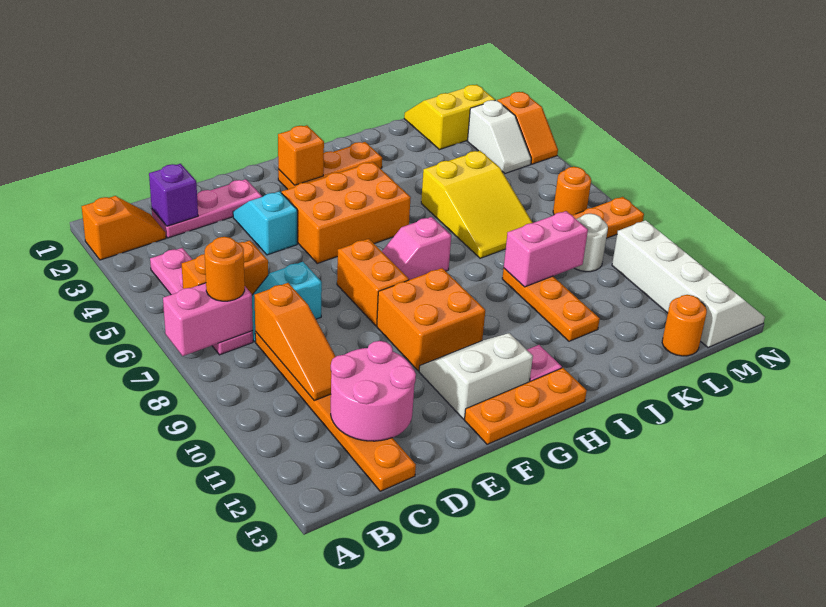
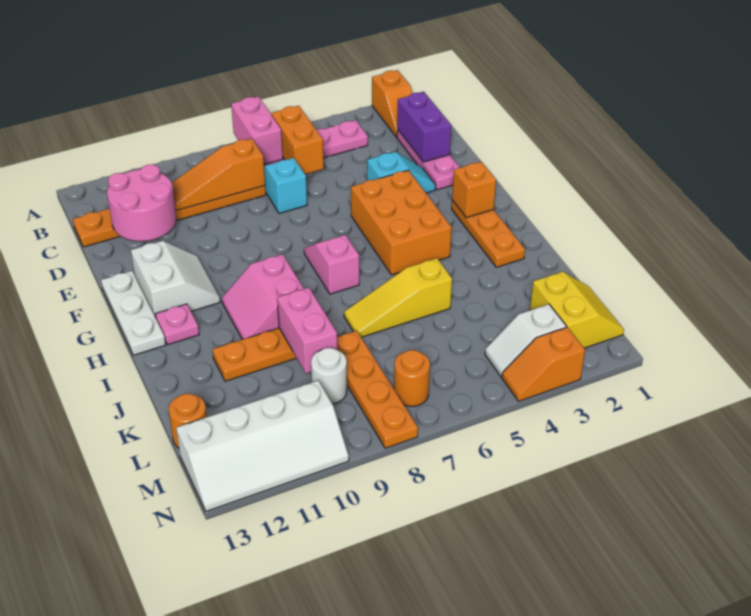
orange round brick B7 level 3 -> none
purple brick C2 level 2 -> purple brick C2:D2 level 2
orange brick F7:F8 level 1 -> none
orange brick F9:G10 level 1 -> none
orange plate F13:H13 level 1 -> white plate F13:H13 level 1
none -> pink slope H9:I10 level 1 top 9
yellow slope J5:K7 level 1 top 5 -> yellow slope J5:J7 level 1 top 5

